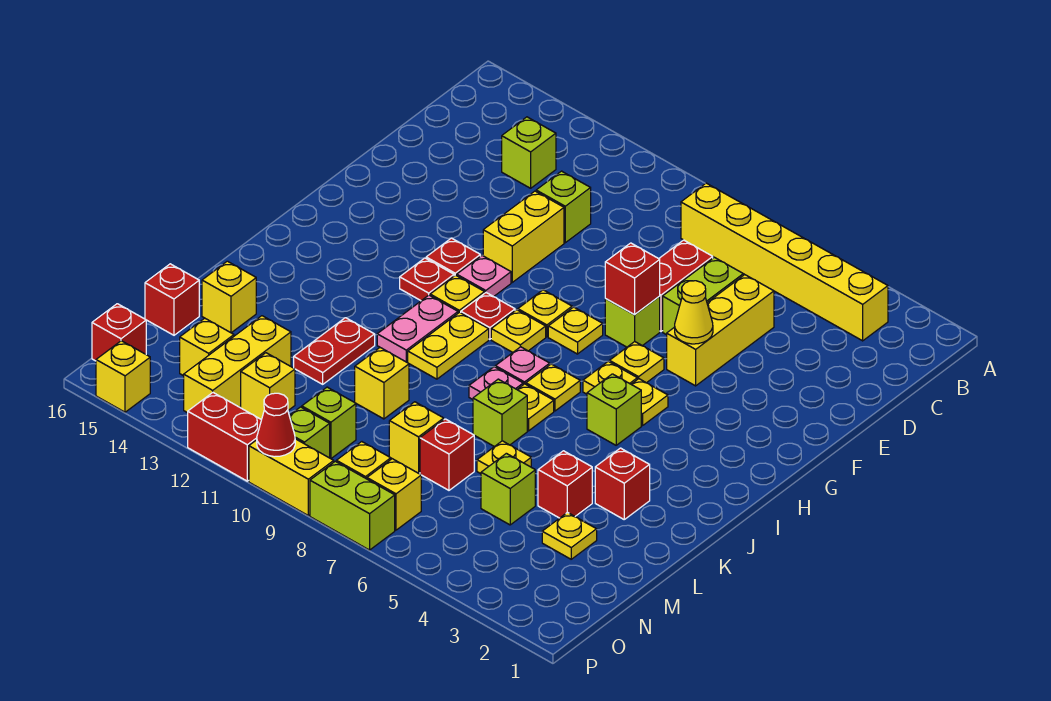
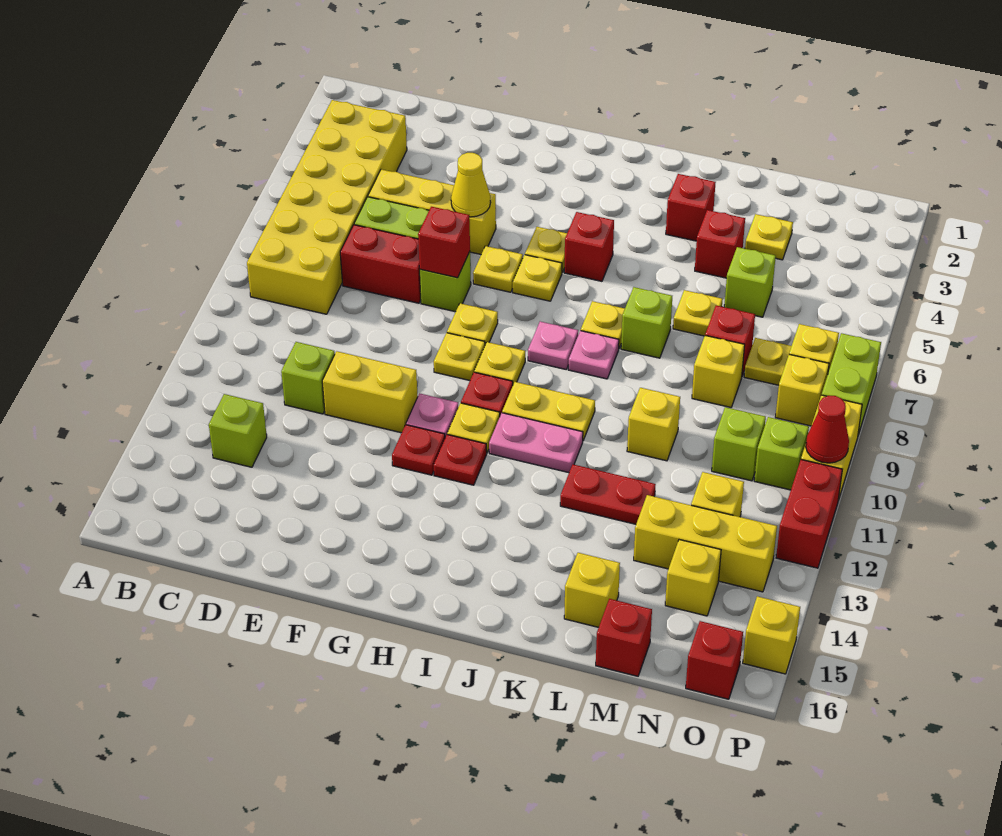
yellow brick B3:B8 level 1 -> yellow brick B3:C8 level 1
lime brick I5 level 1 -> red brick I5 level 1
yellow plate I7 level 1 -> yellow plate N7 level 1

